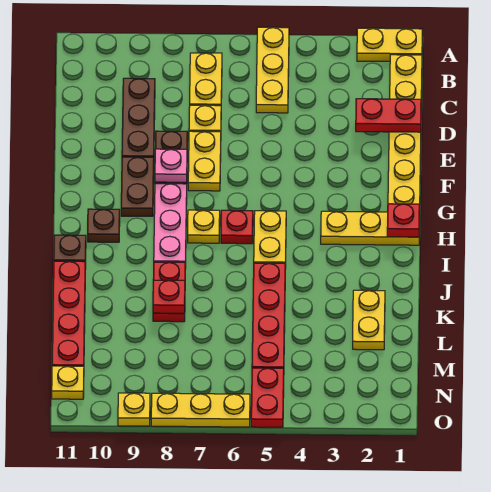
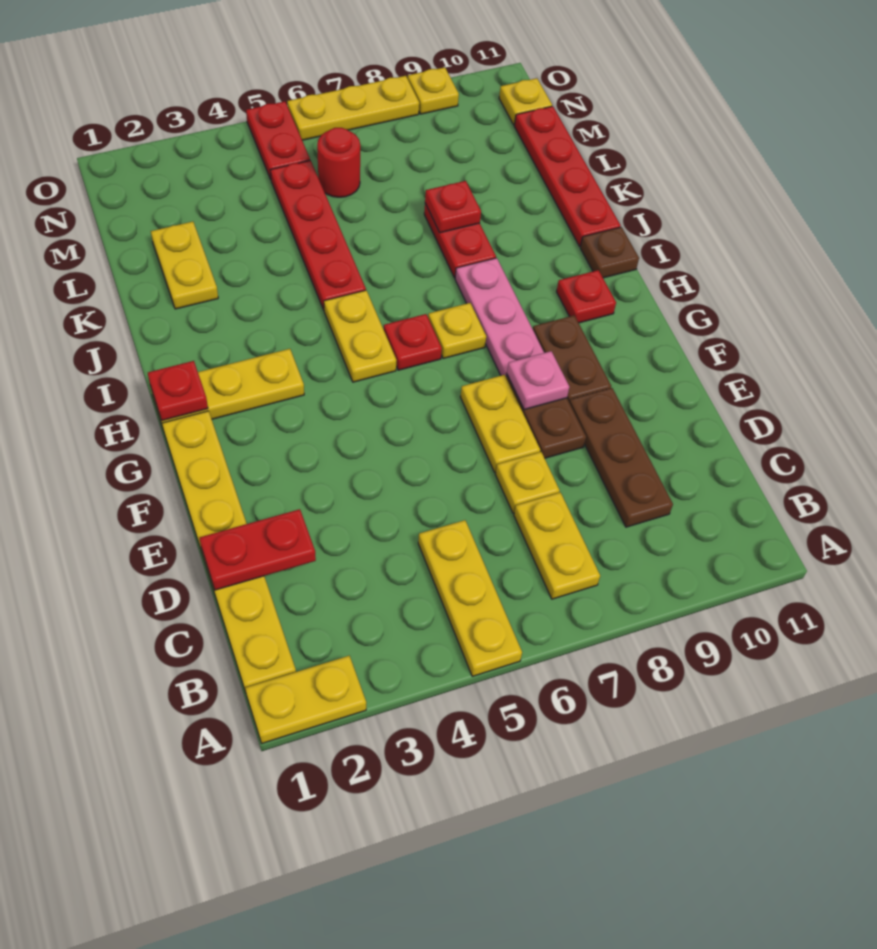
brown plate H10 level 1 -> red plate H10 level 1
none -> red round brick M6 level 1

